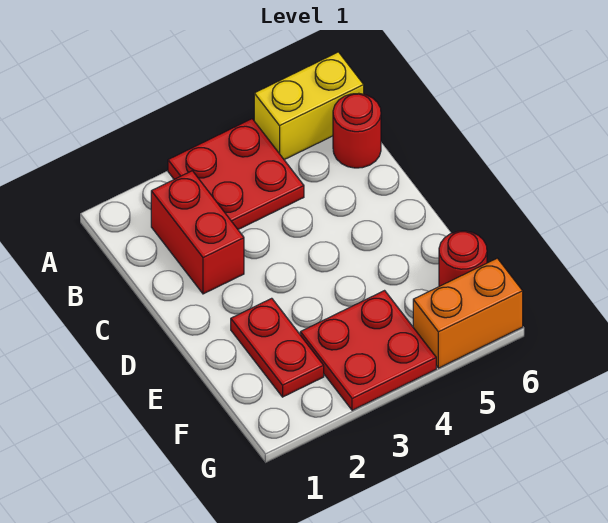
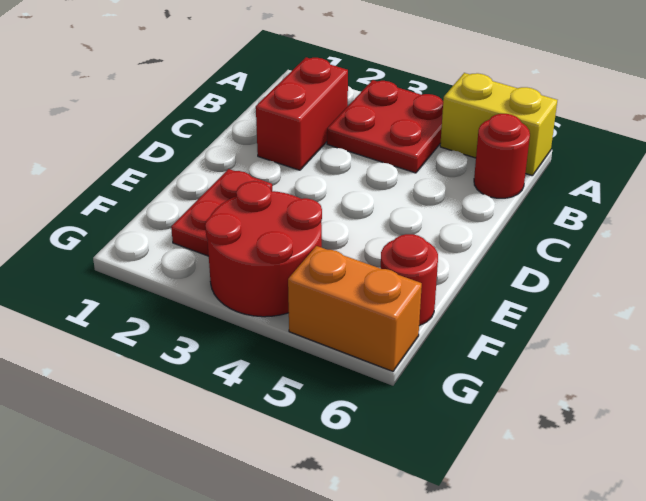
red plate F3:G4 level 1 -> red round brick F3:G4 level 1

